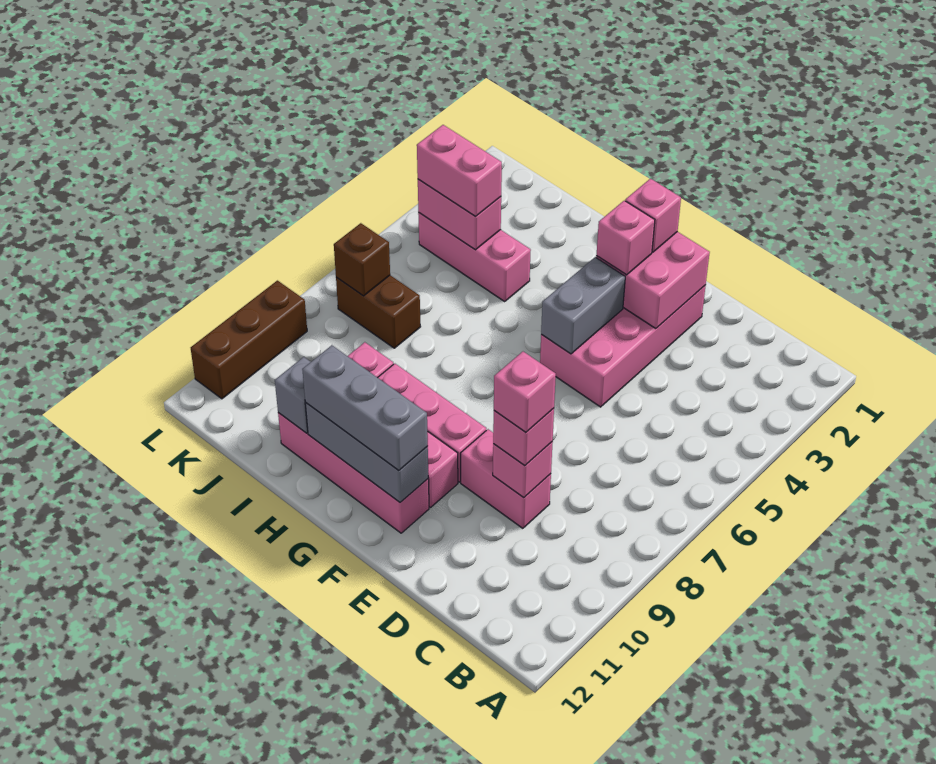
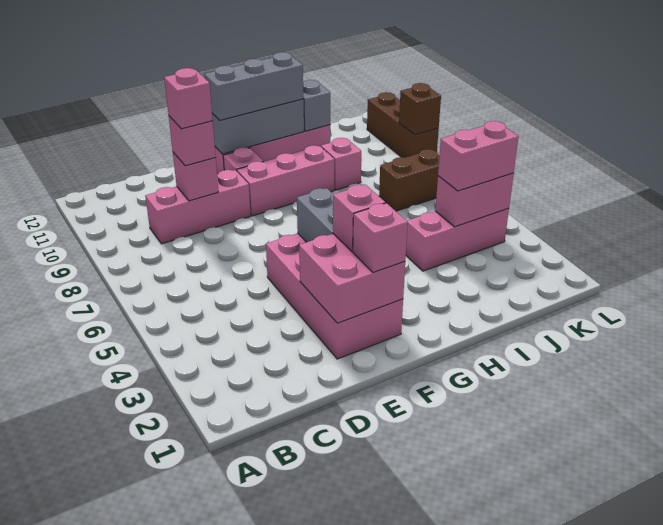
pink brick D9:E9 level 1 -> pink brick C9:E9 level 1
brown brick K7 level 2 -> brown brick L9 level 2

